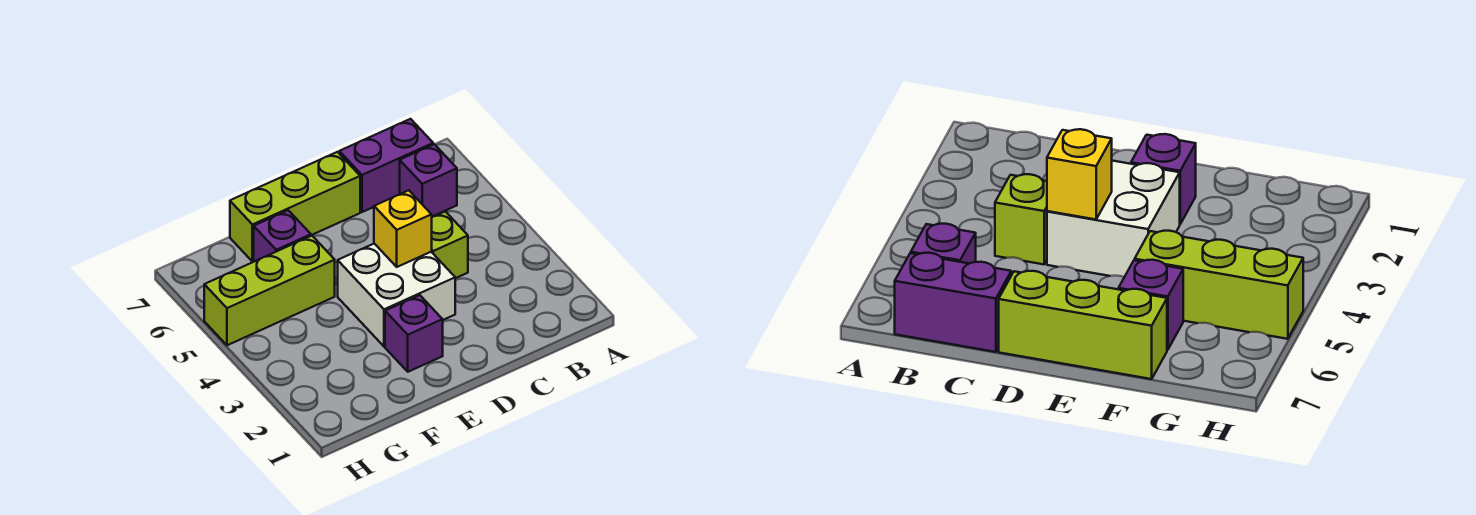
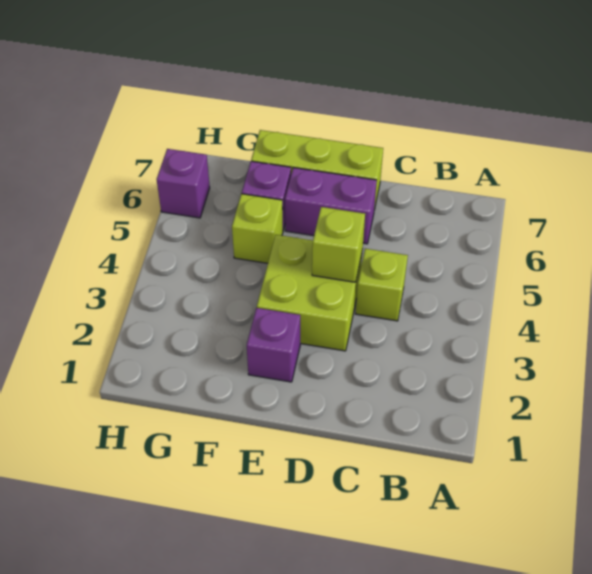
purple brick B6 level 1 -> purple brick H6 level 1
purple brick B7:C7 level 1 -> purple brick D6:E6 level 1
white brick D3:E4 level 1 -> lime brick D3:E4 level 1
yellow brick D4 level 2 -> lime brick D4 level 2
lime brick F5:H5 level 1 -> lime brick F5 level 1

